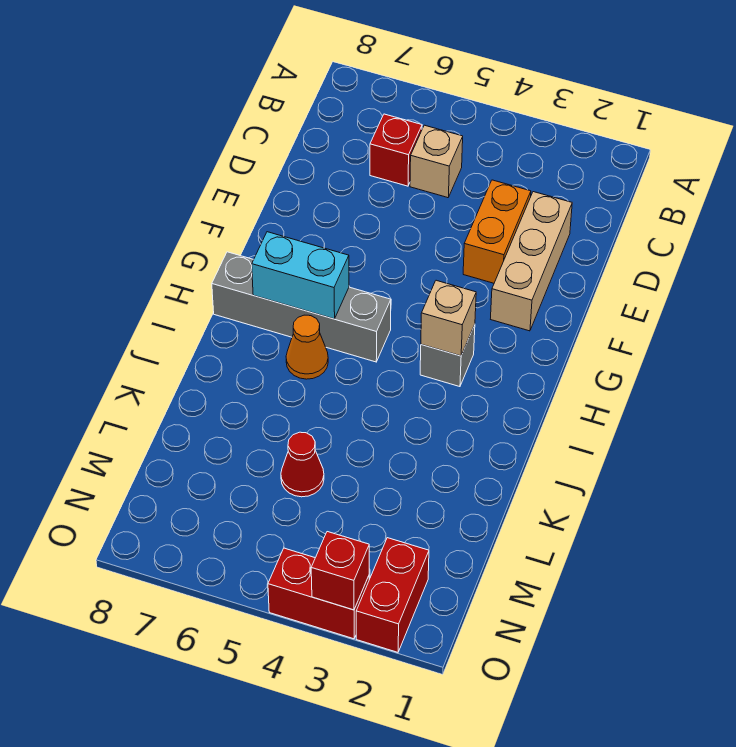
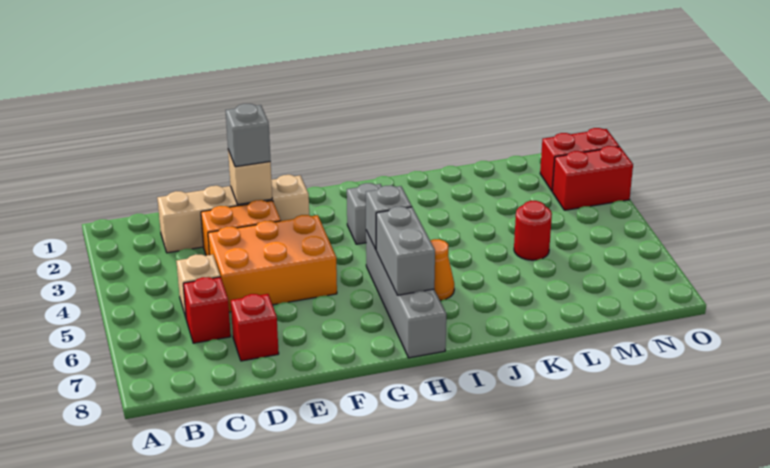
tan brick D2:F2 level 1 -> tan brick C2:F2 level 1
none -> orange brick D4:F5 level 1
none -> grey brick E2 level 3
tan brick H3 level 2 -> tan brick E2 level 2
none -> grey brick H5 level 2
cyan brick H6:H7 level 2 -> grey brick H6:H7 level 2
red cone L5 level 1 -> red round brick L5 level 1
red brick O3:O4 level 1 -> red brick N3:O3 level 1
red brick O3 level 2 -> red brick D7 level 1

